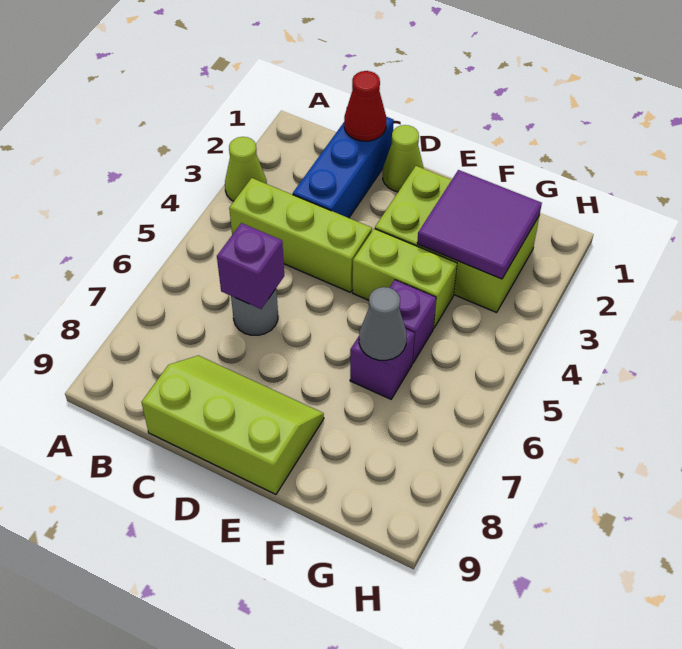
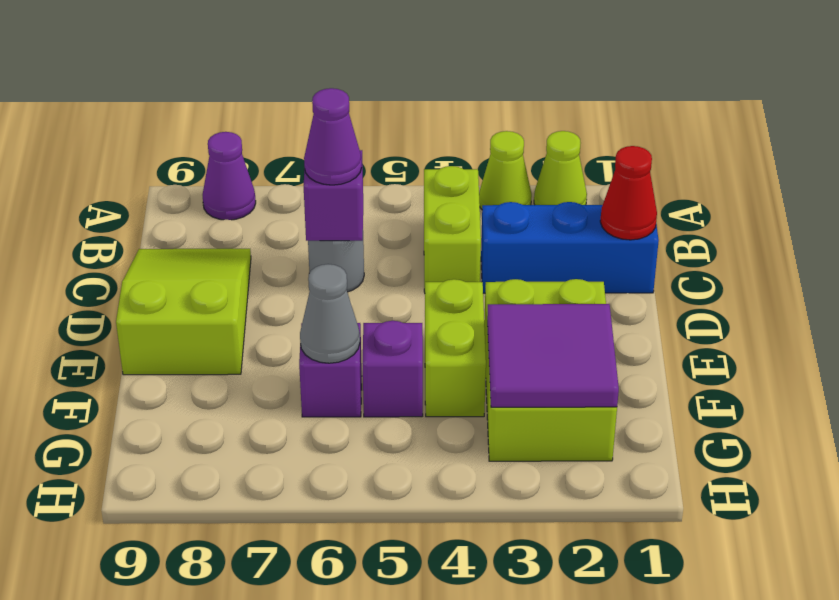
none -> purple cone A8 level 1
lime brick B4:D4 level 1 -> lime brick B4:C4 level 1
none -> purple cone C6 level 3
lime slope C8:E9 level 1 top 9 -> lime slope C8:E9 level 1 top E
lime cone D1 level 1 -> lime cone A2 level 1

